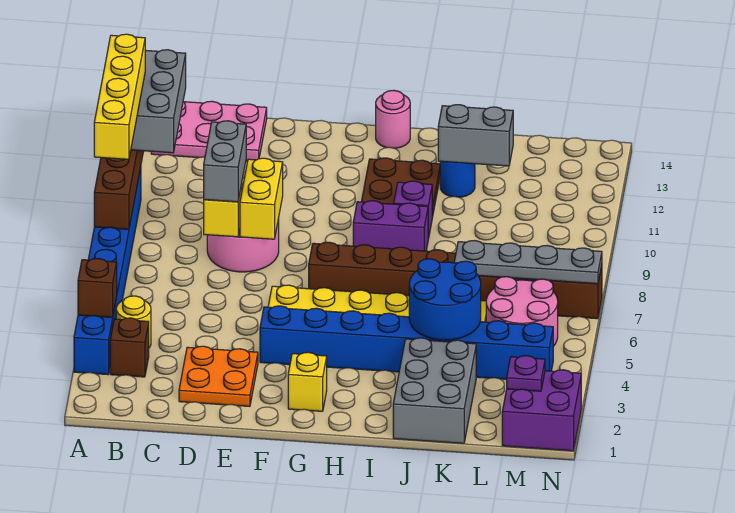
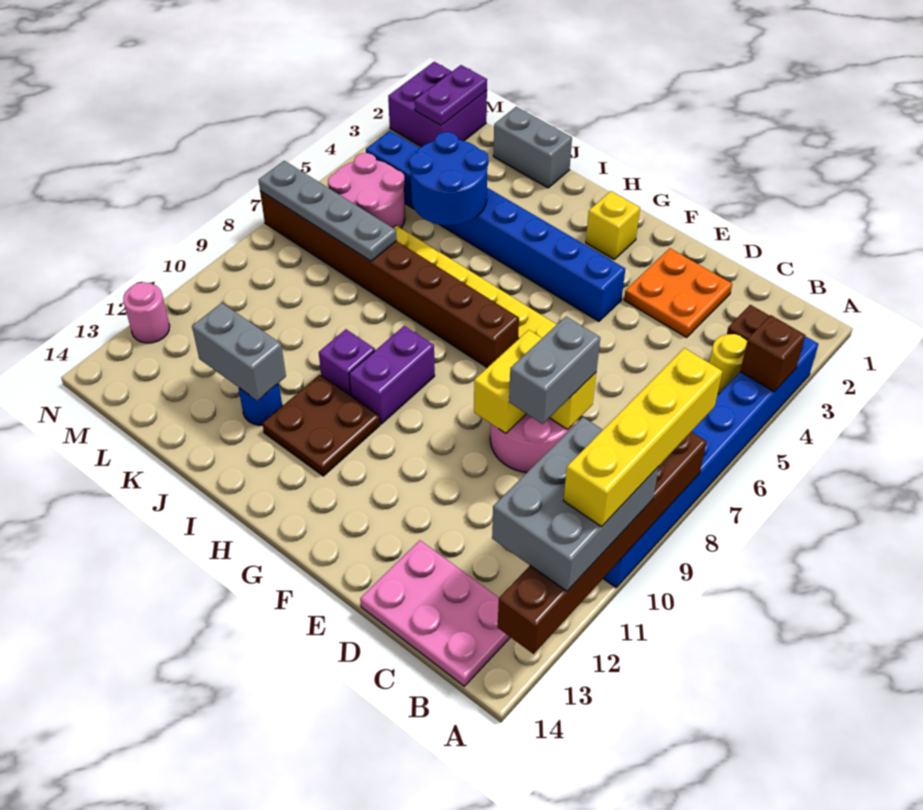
purple brick H9:I9 level 1 -> purple brick H9:H10 level 1
pink round brick H14 level 1 -> pink round brick N12 level 1
grey brick J1:K3 level 1 -> grey brick J1:K1 level 1
purple plate M2 level 2 -> purple plate M1:M2 level 2

